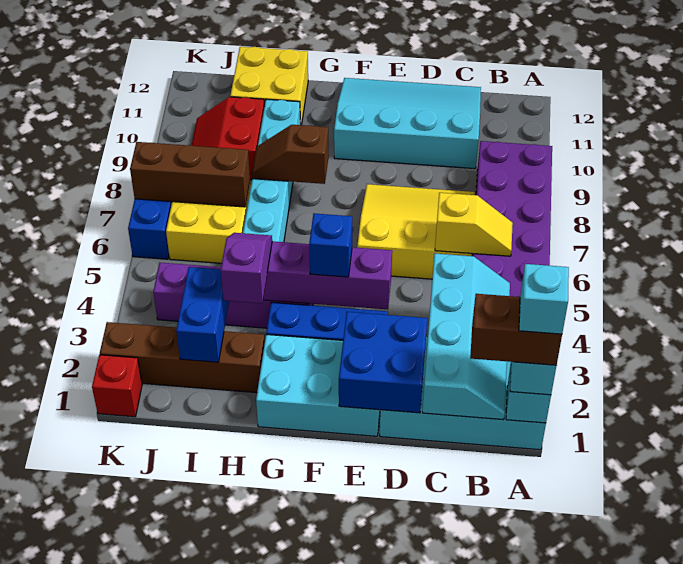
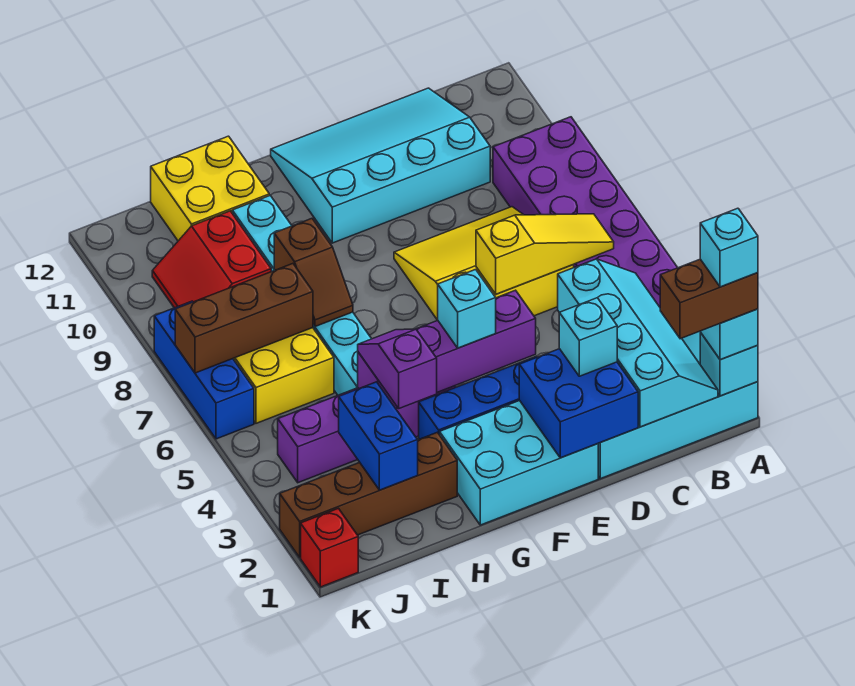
yellow slope B6:C6 level 2 top C -> yellow slope B6:D6 level 2 top D
none -> cyan brick D2 level 3
blue brick F4 level 3 -> cyan brick F4 level 3
brown slope G8:H8 level 2 top G -> brown slope H7:H8 level 2 top 8

